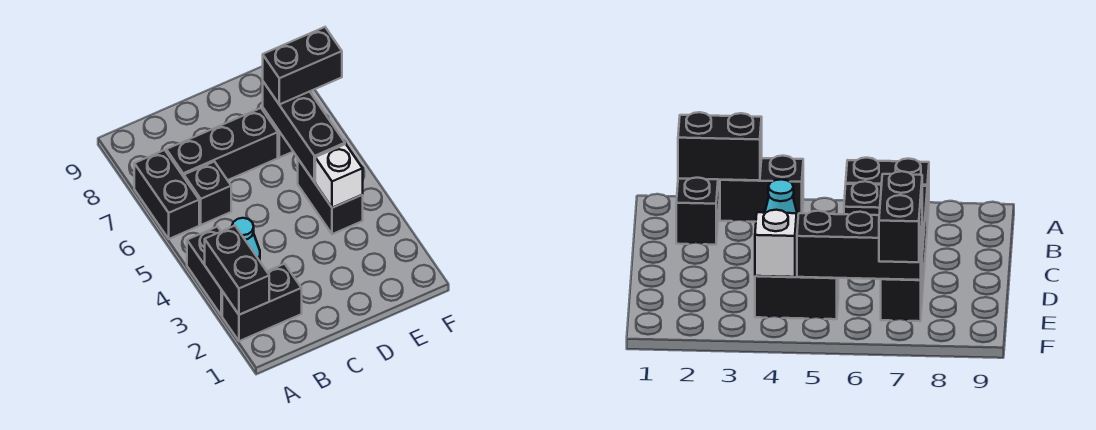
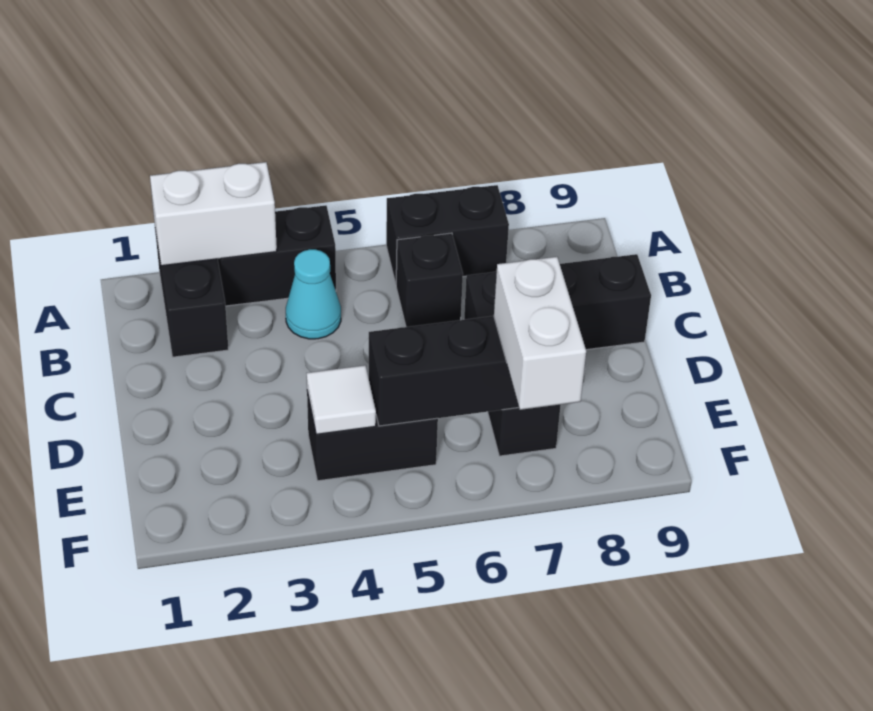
black brick A2:A3 level 2 -> white brick A2:A3 level 2
black brick B7:D7 level 1 -> black brick C7:C9 level 1
white brick E4 level 2 -> white tile E4 level 2
black brick E7:F7 level 3 -> white brick E7:F7 level 3

